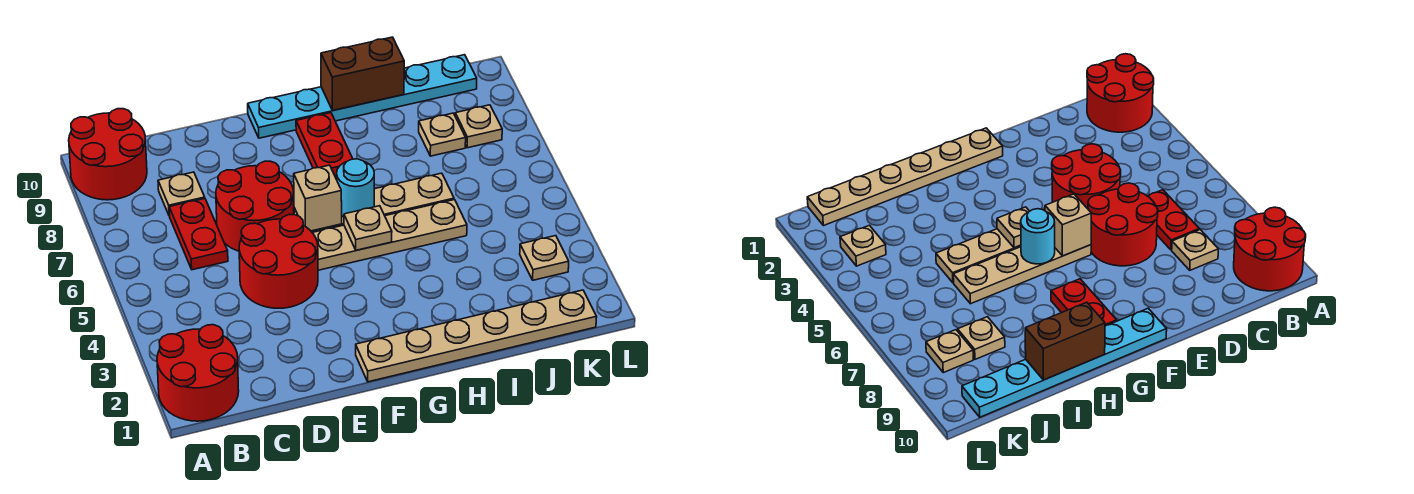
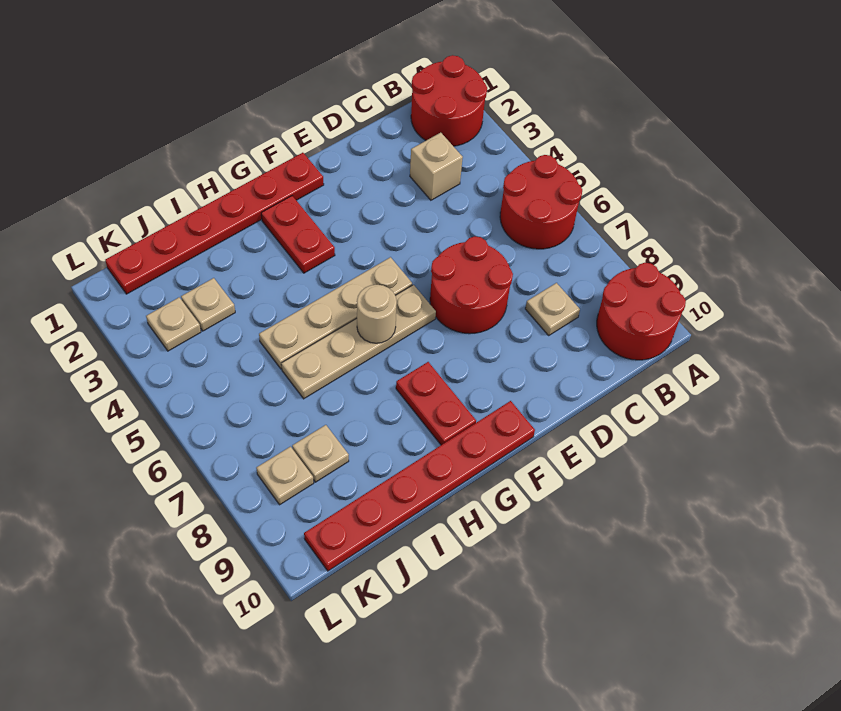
red plate C6:C7 level 1 -> red plate G2:G3 level 1
red round brick D4:E5 level 1 -> red round brick A5:B6 level 1
tan plate F1:K1 level 1 -> red plate F1:K1 level 1
tan brick F6 level 2 -> tan brick C3 level 1
cyan plate F10:K10 level 1 -> red plate F10:K10 level 1
tan plate G5 level 2 -> tan plate J3 level 1
cyan round brick G6 level 2 -> tan round brick G6 level 2
brown brick H10:I10 level 2 -> none

